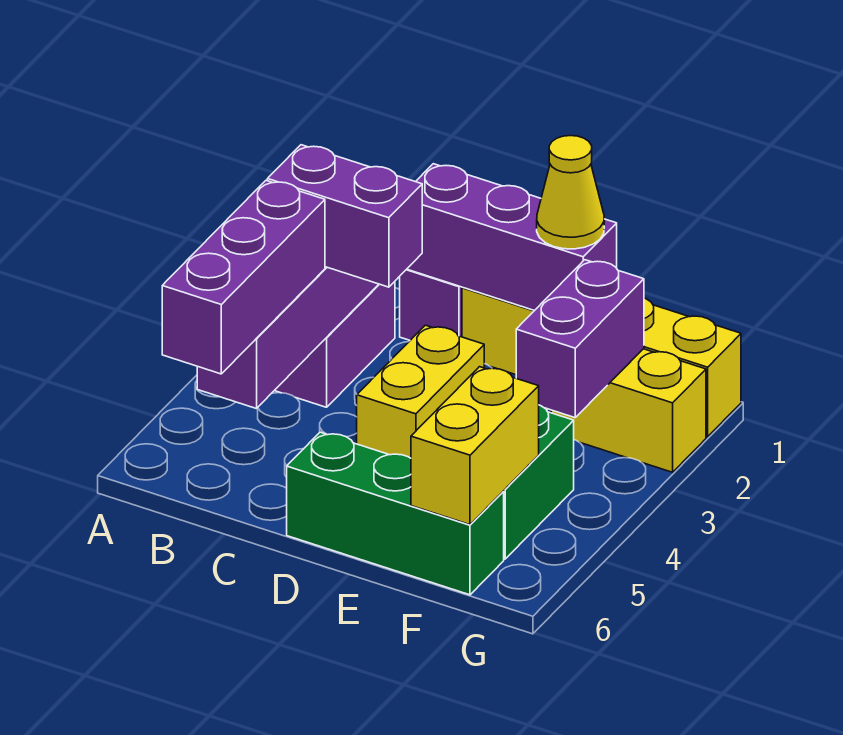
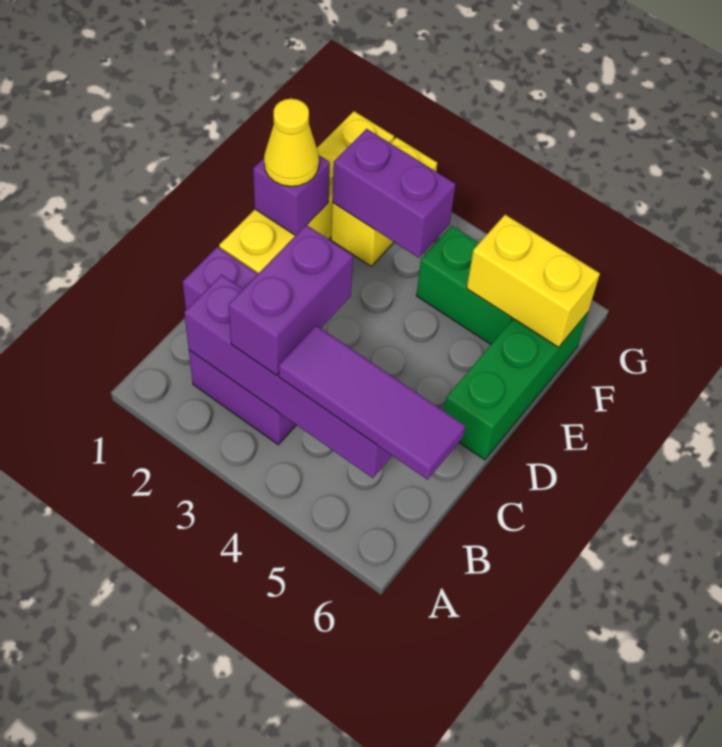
purple brick B4:B6 level 3 -> purple tile B4:B6 level 3
purple brick C1:E1 level 2 -> purple brick E1 level 2
yellow brick D3:D4 level 1 -> none

